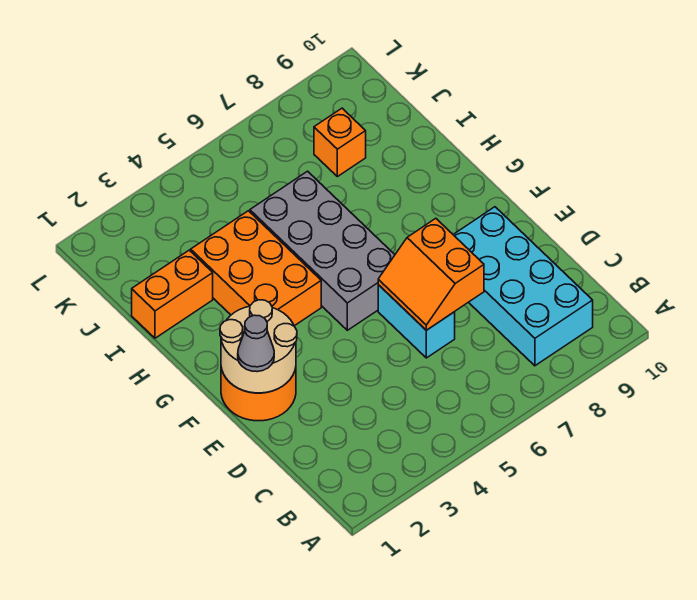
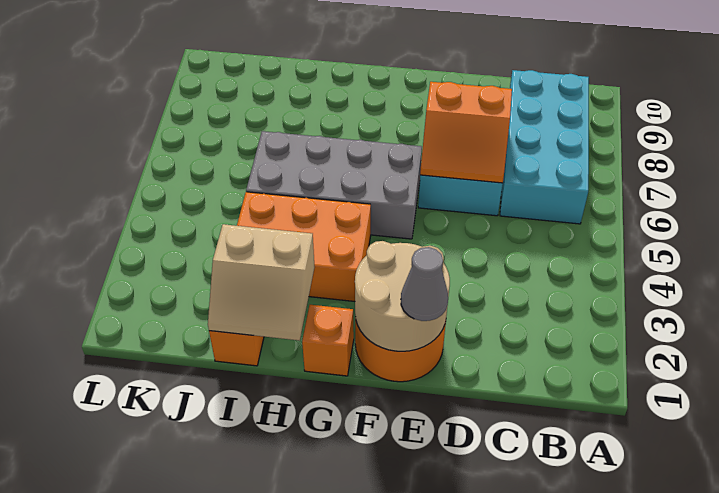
cyan brick B8:E9 level 1 -> cyan brick B6:C9 level 1
none -> tan slope H1:I2 level 2 top 2
orange brick J8 level 1 -> orange brick G1 level 1

